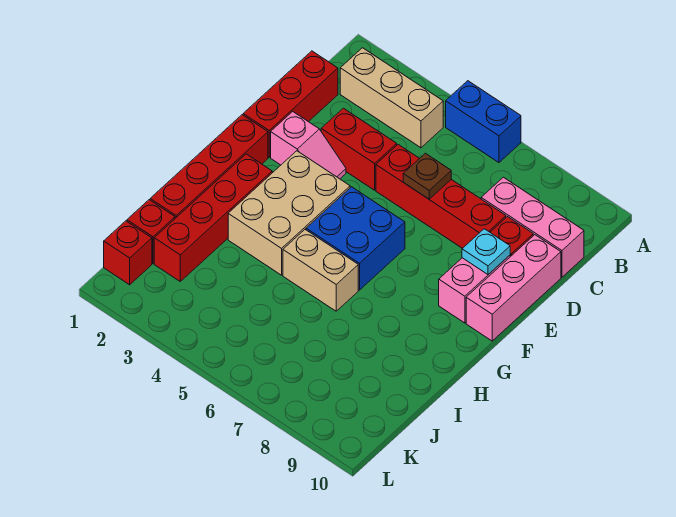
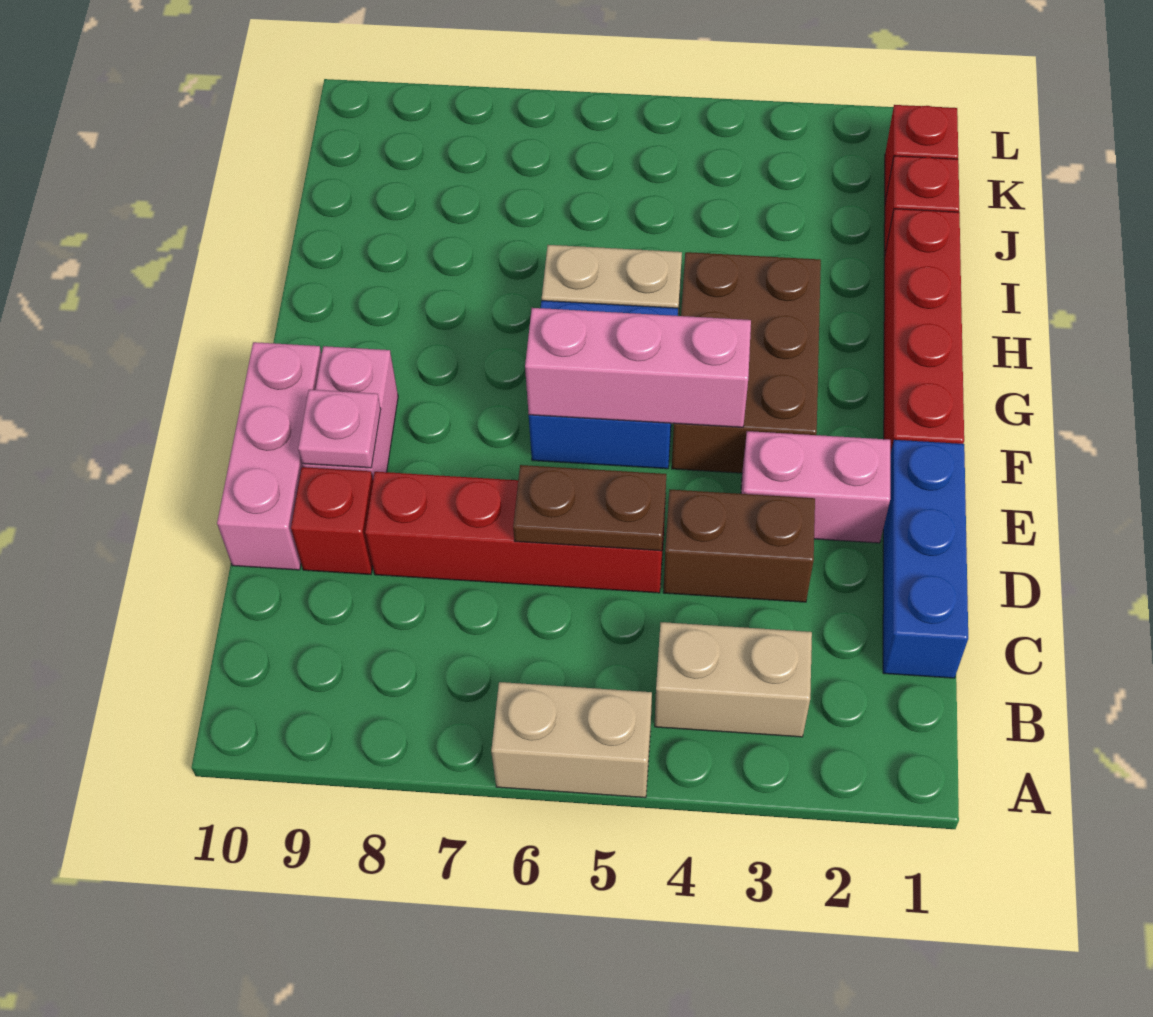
blue brick A5:A6 level 1 -> tan brick A5:A6 level 1
tan brick B2:B4 level 1 -> tan brick B3:B4 level 1
red brick C1:E1 level 1 -> blue brick C1:E1 level 1
pink brick C8:C10 level 1 -> pink brick F4:F6 level 2
red brick D3:D4 level 1 -> brown brick D3:D4 level 1
brown plate D6 level 2 -> brown plate D5:D6 level 2
pink slope E2:E3 level 1 top 2 -> pink brick E2:E3 level 1
cyan plate E9 level 2 -> pink plate E9 level 2
tan brick F3:H4 level 1 -> brown brick F3:H4 level 1
red brick G2:J2 level 1 -> none

